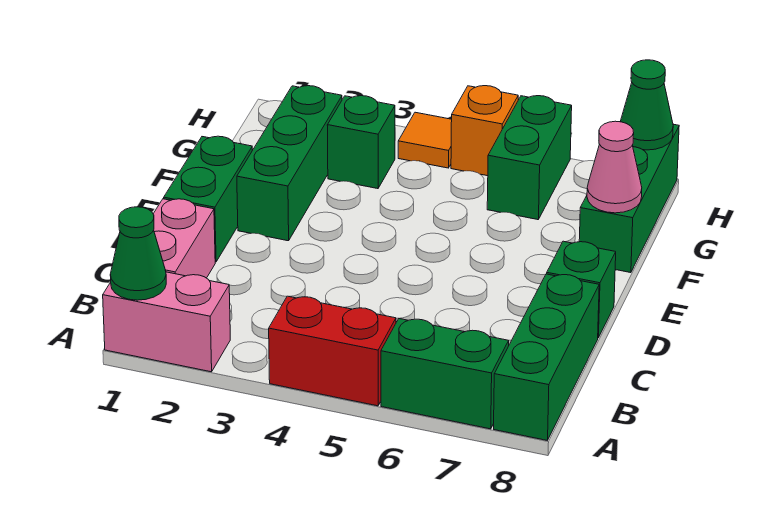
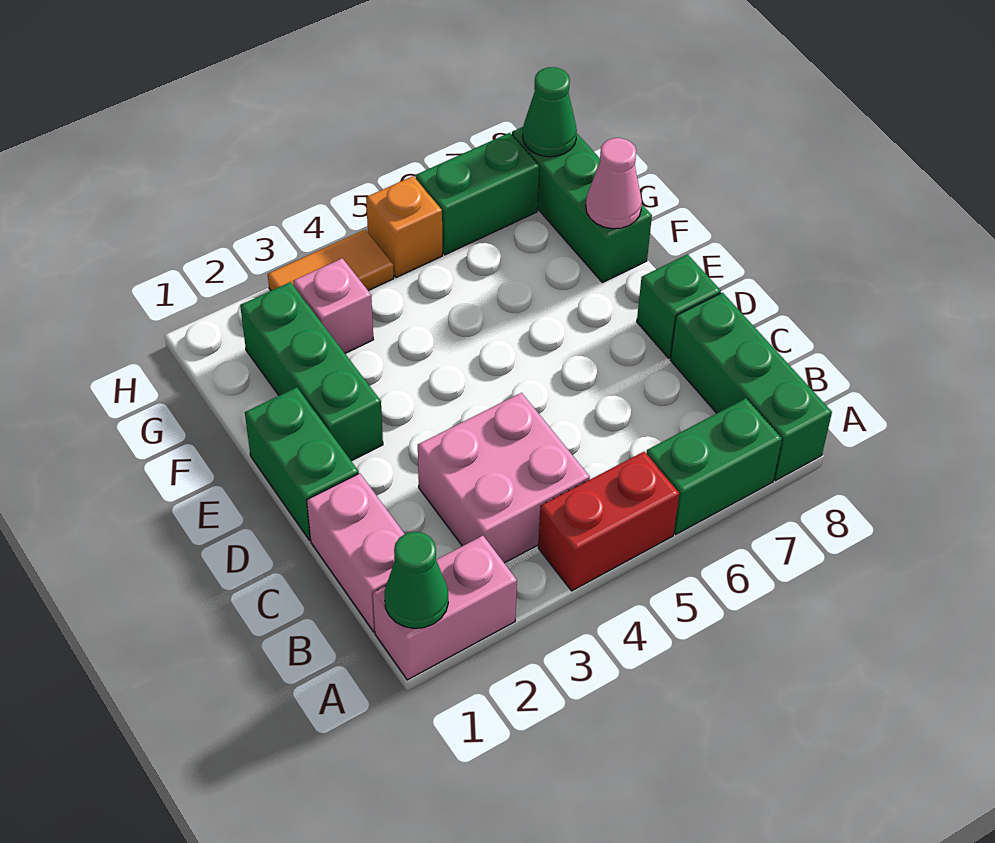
none -> pink brick B3:C4 level 1
green brick G3 level 1 -> pink brick G3 level 1
green brick G6:H6 level 1 -> green brick H6:H7 level 1
orange tile H4 level 1 -> orange tile H3:H4 level 1

